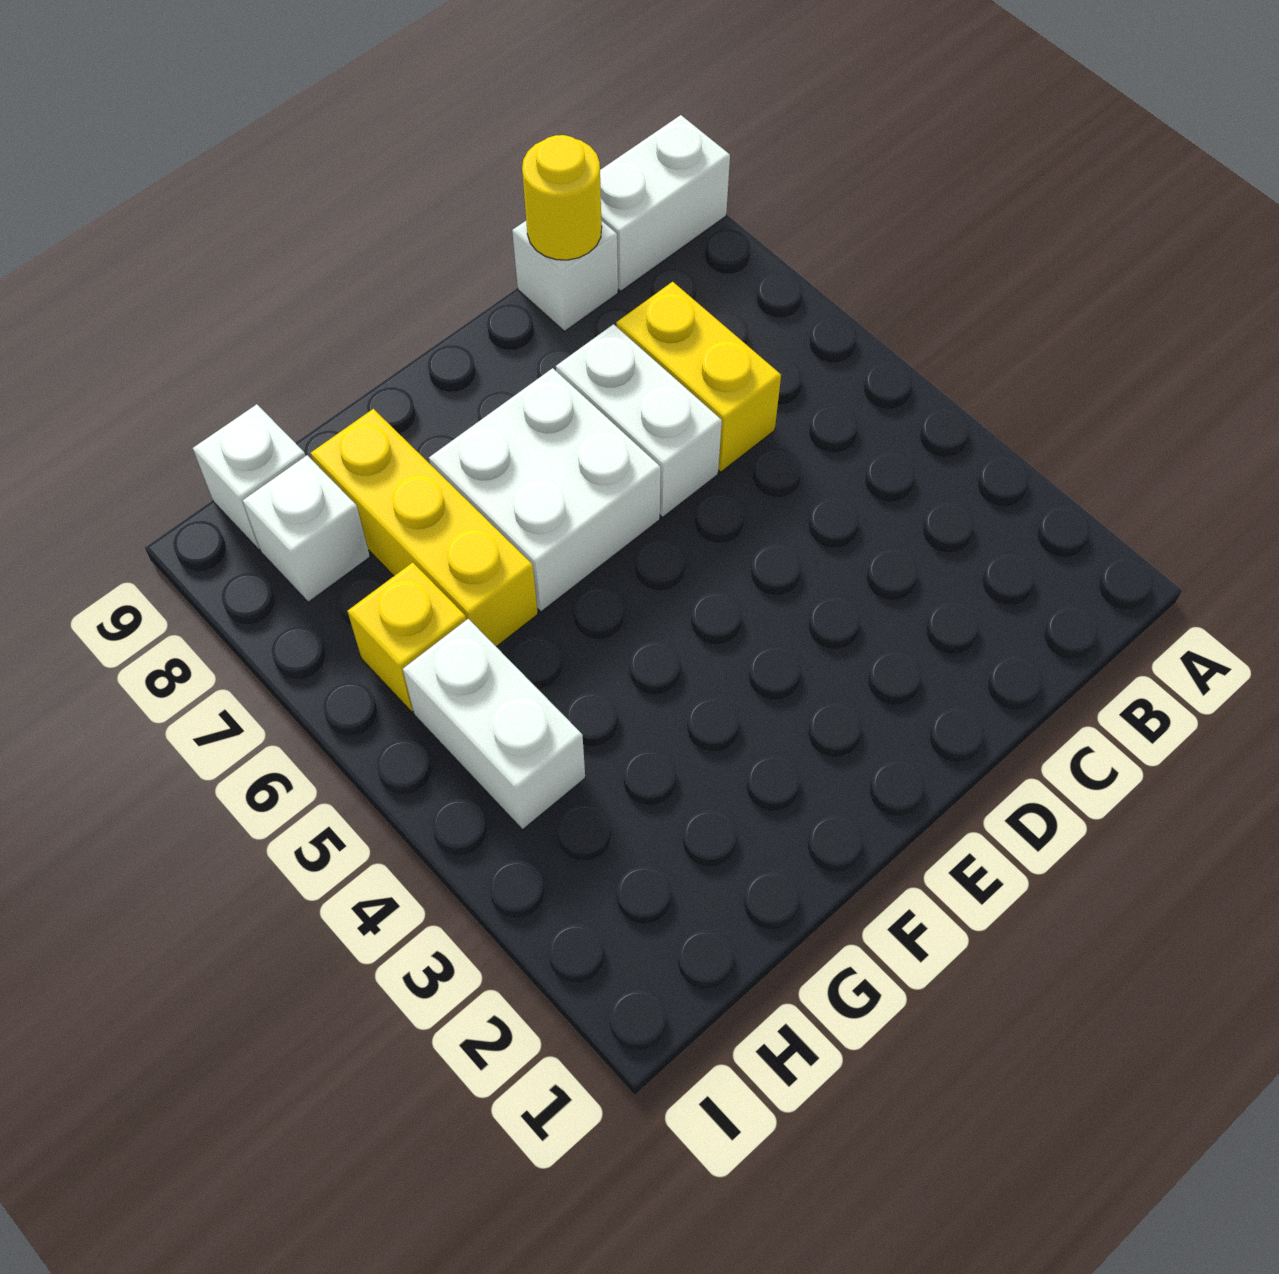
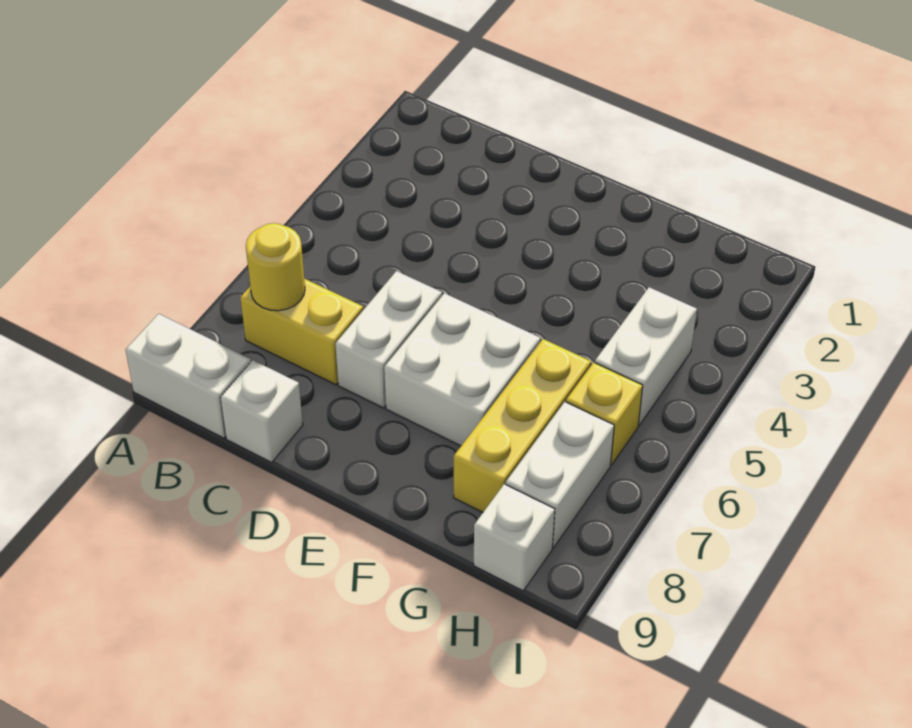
yellow brick C6:C7 level 1 -> yellow brick B7:C7 level 1
yellow round brick C9 level 2 -> yellow round brick B7 level 2
white brick H8 level 1 -> white brick H7:H8 level 1

